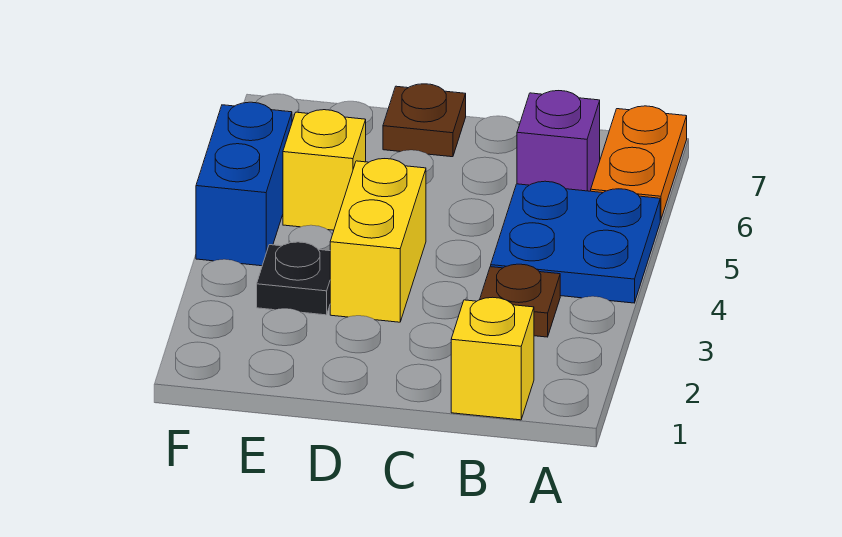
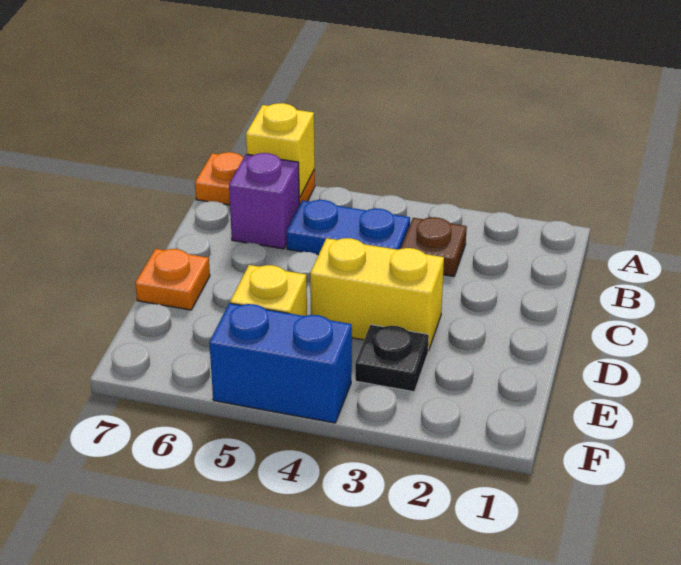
blue plate A4:B5 level 1 -> blue plate B4:B5 level 1
yellow brick B1 level 1 -> yellow brick A6 level 2
brown plate D7 level 1 -> orange plate D7 level 1

